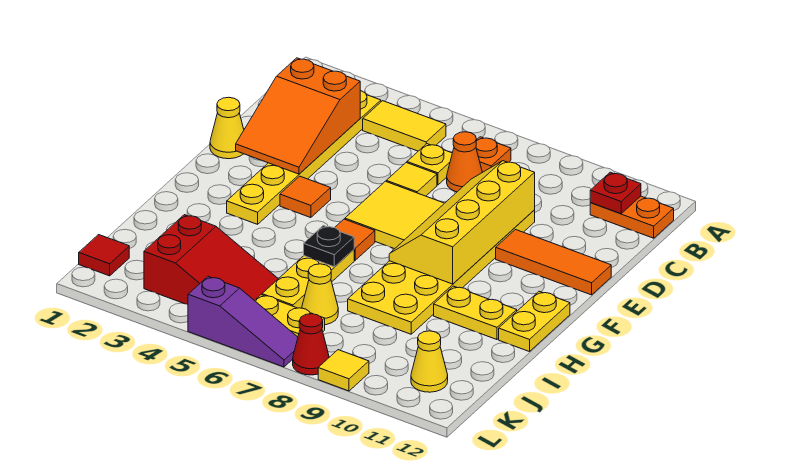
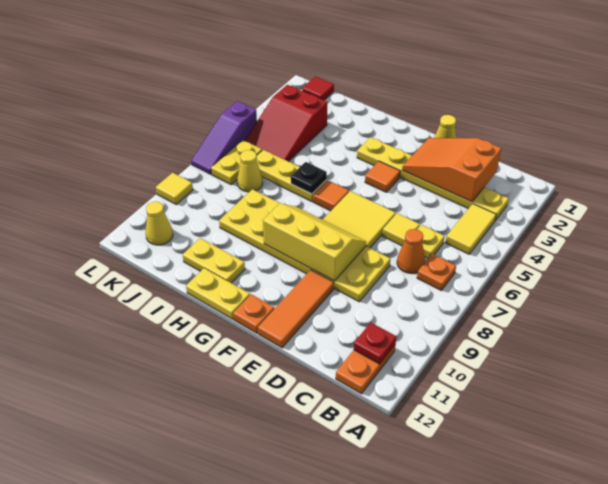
yellow slope D8:G9 level 2 top 9 -> yellow slope E8:G9 level 2 top 9
none -> orange plate F12 level 1
yellow plate H10:H11 level 1 -> yellow plate H11:I11 level 1
red cone L8 level 1 -> none

